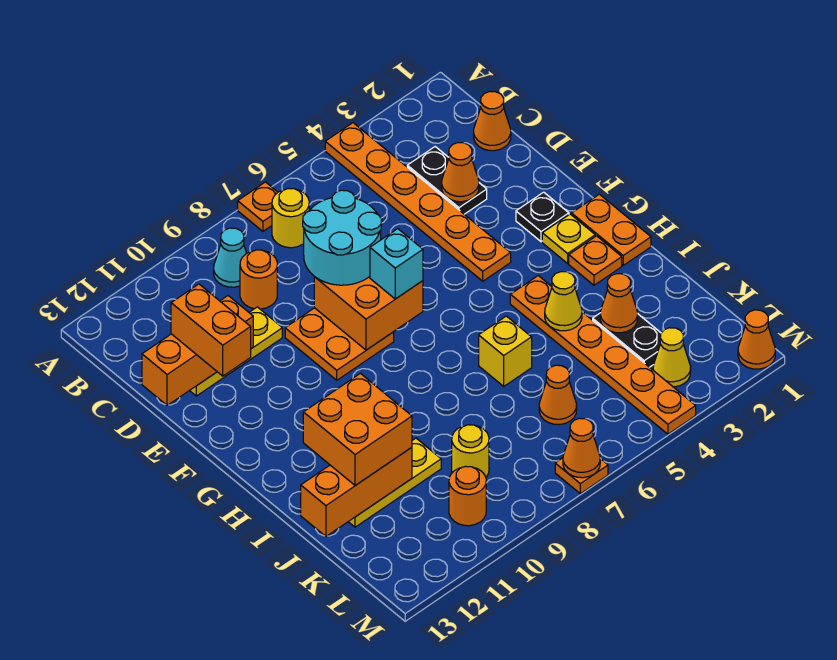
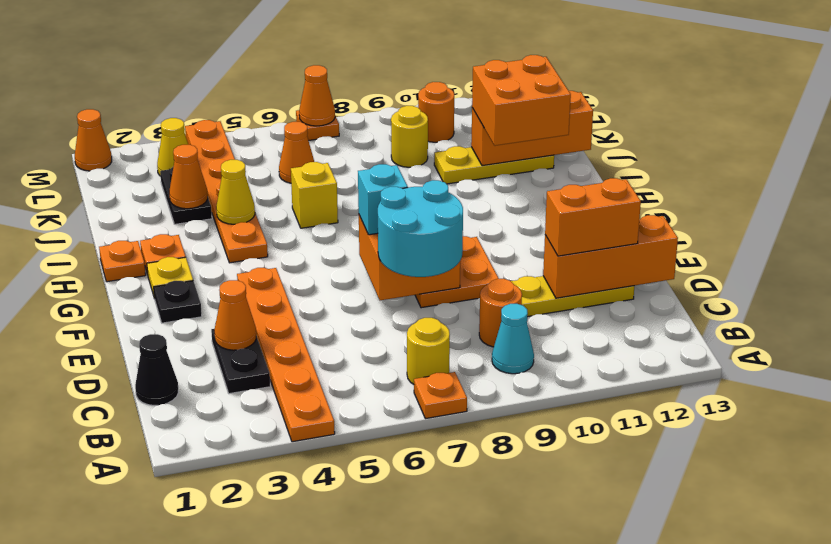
orange cone C1 level 1 -> black cone C1 level 1
orange brick D12:E12 level 3 -> orange brick D11:D12 level 3
orange plate G1:H1 level 1 -> orange plate H1 level 1

